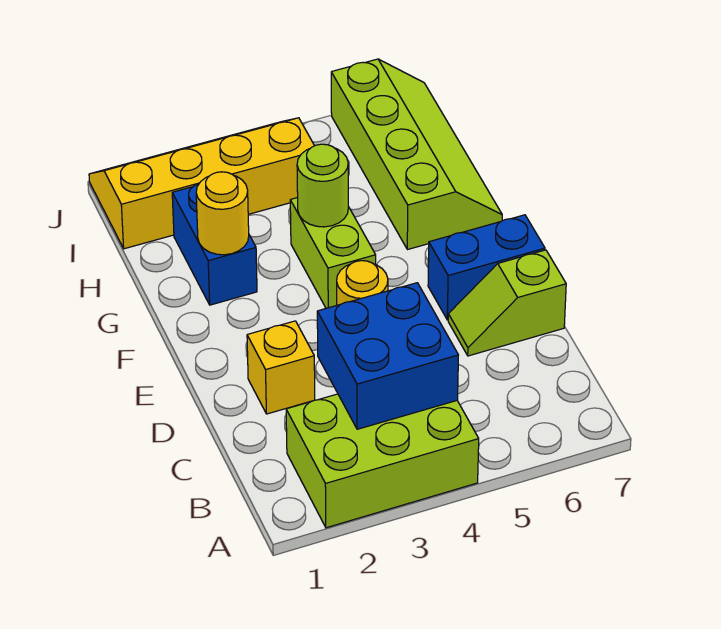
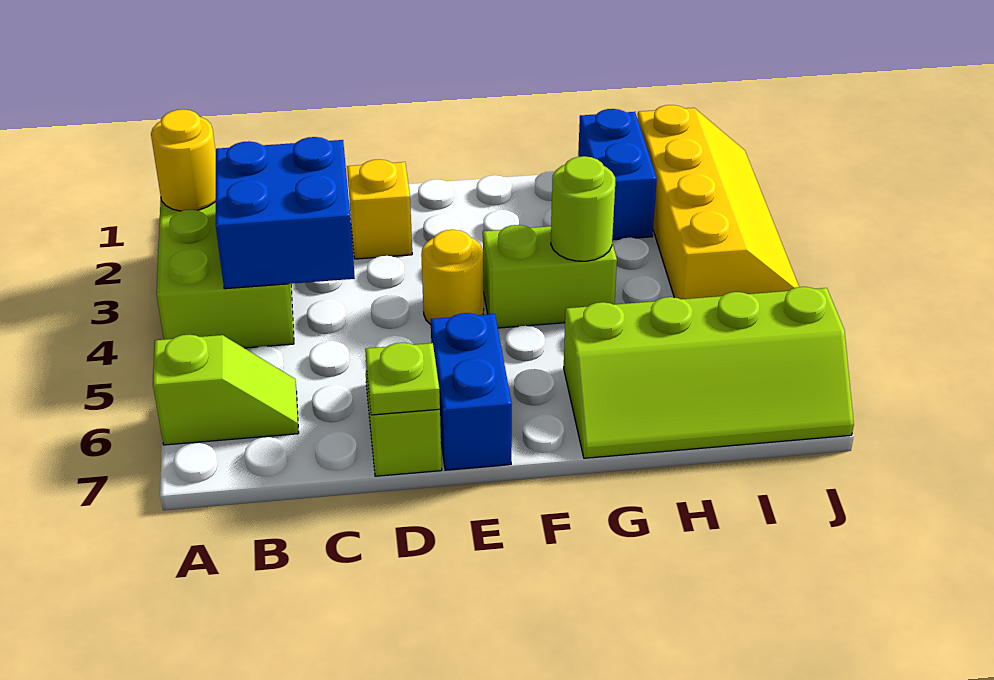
none -> lime slope A6:B6 level 1 top A
none -> lime plate D7 level 2
blue brick G2:H2 level 1 -> blue brick H1:H2 level 1
yellow round brick G2 level 2 -> yellow round brick A2 level 2

